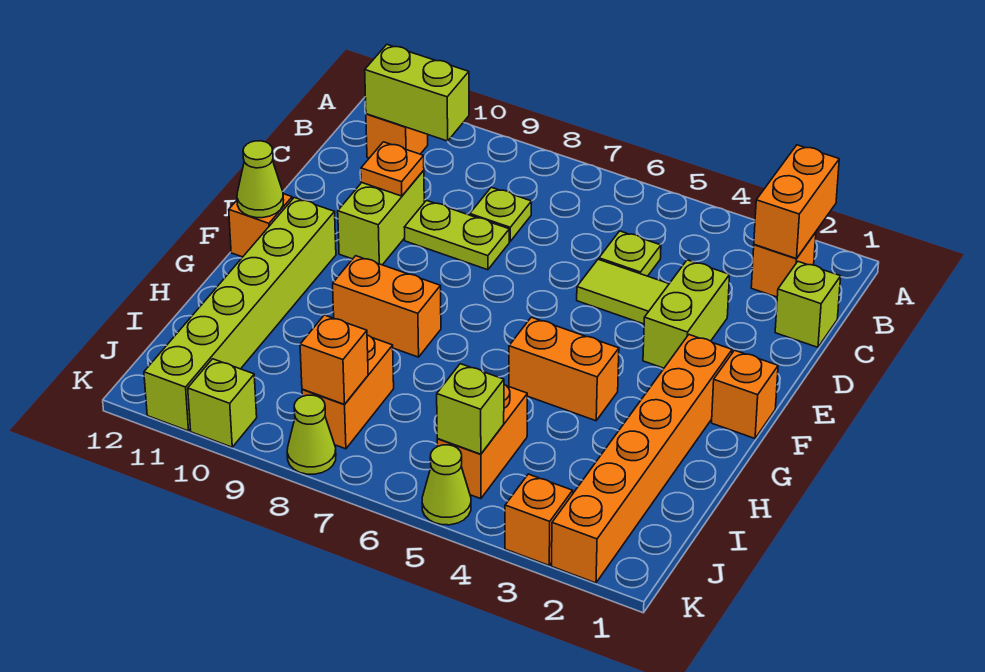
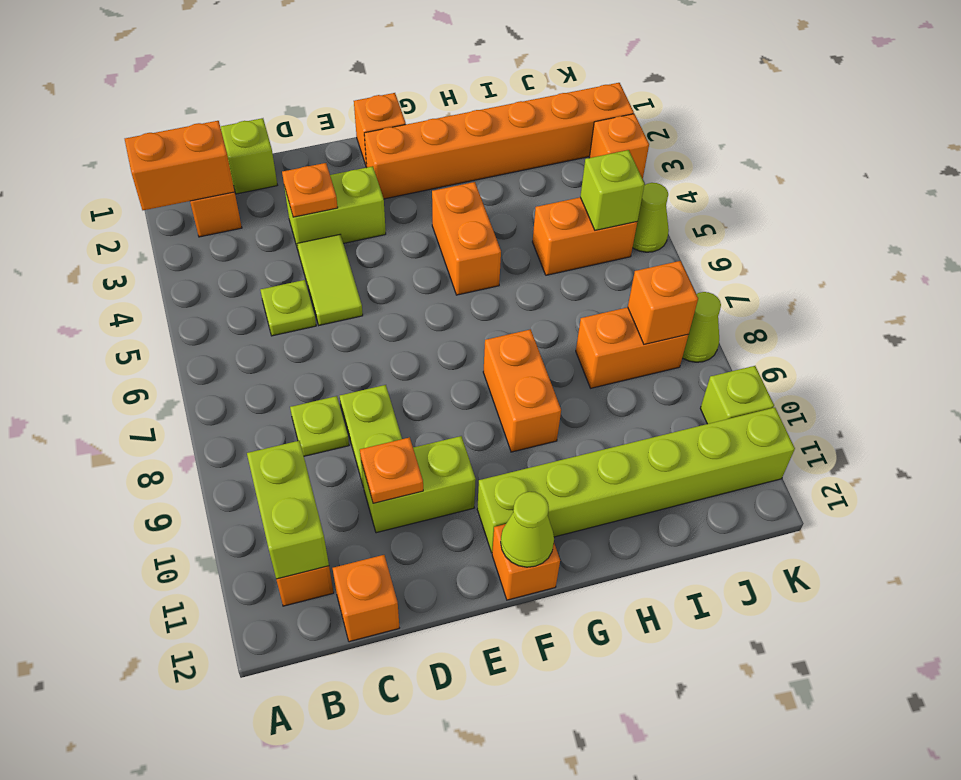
none -> orange brick C12 level 1
none -> orange plate D3 level 2

